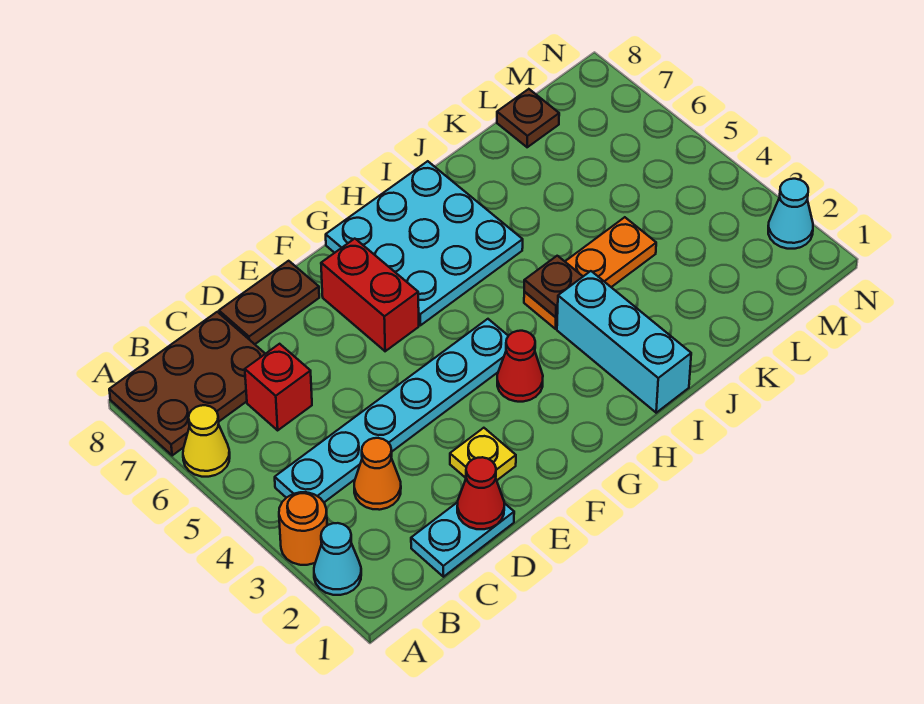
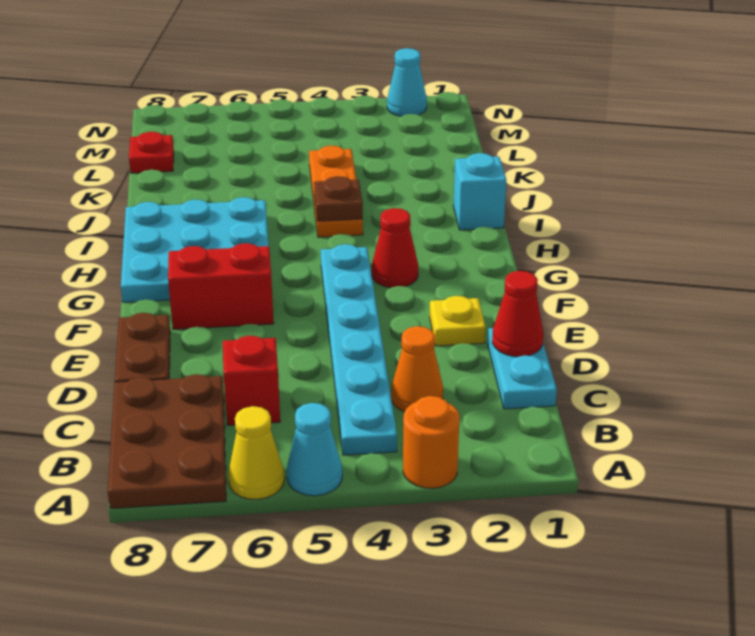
cyan cone A2 level 1 -> cyan cone A5 level 1
cyan brick I1:I3 level 1 -> cyan brick I1 level 1
brown plate L8 level 1 -> red plate L8 level 1

